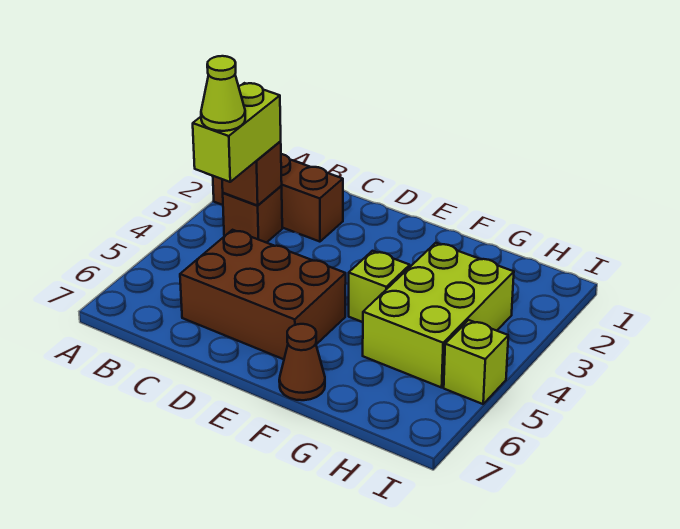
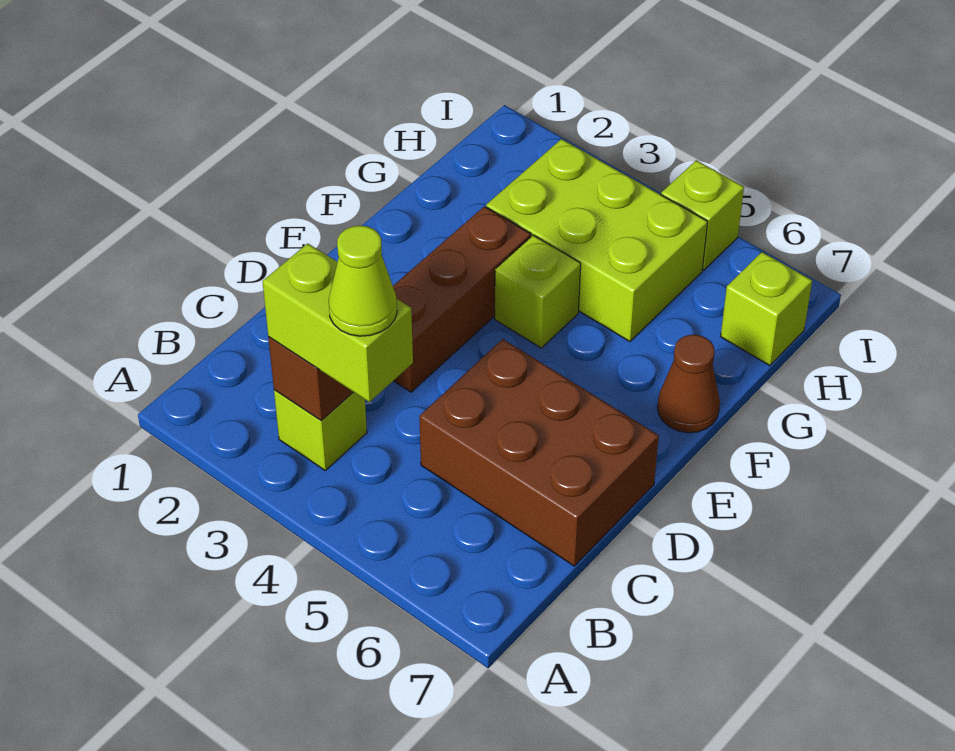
brown brick A2:C2 level 1 -> brown brick D3:F3 level 1
brown brick B3 level 1 -> lime brick B3 level 1
brown brick C5:E6 level 1 -> brown brick C5:D7 level 1
none -> lime brick H7 level 1

